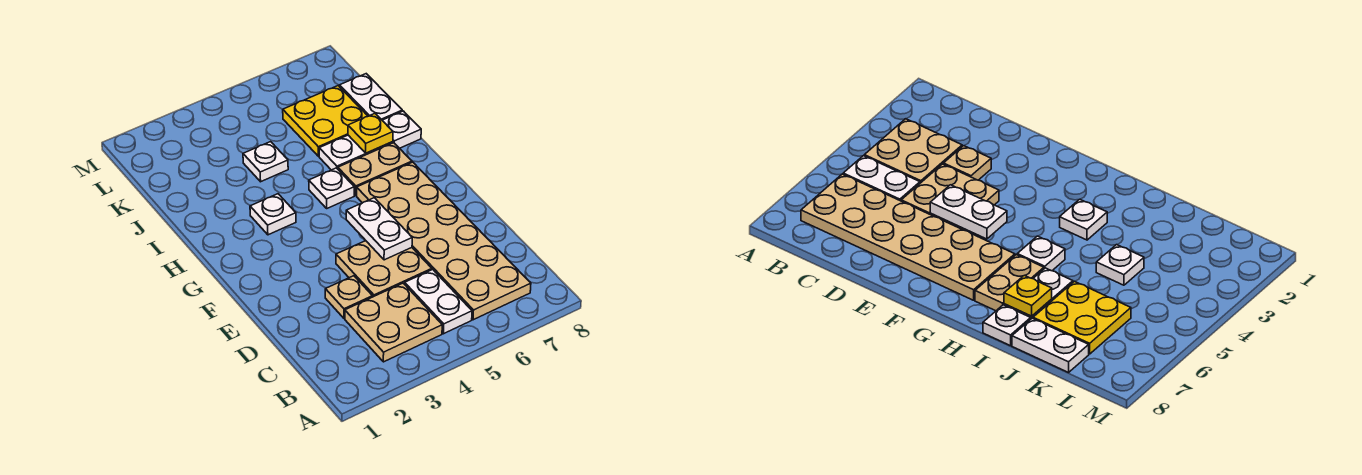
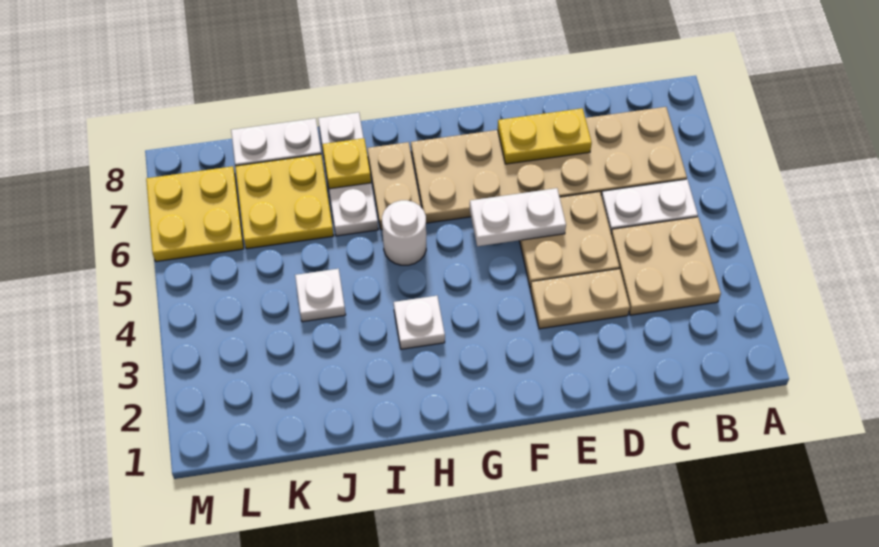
tan plate D3 level 1 -> tan plate D3:E3 level 1
none -> yellow plate D7:E7 level 2
white plate H5 level 1 -> white round brick H5 level 1
none -> yellow plate L6:M7 level 1

